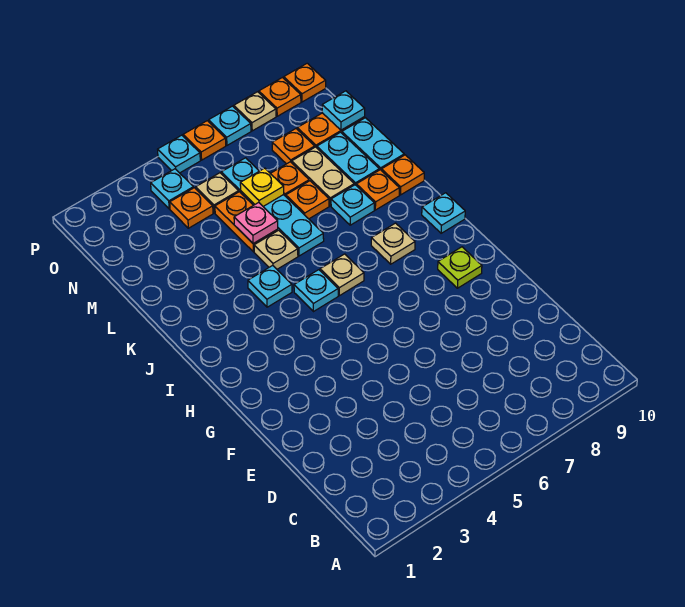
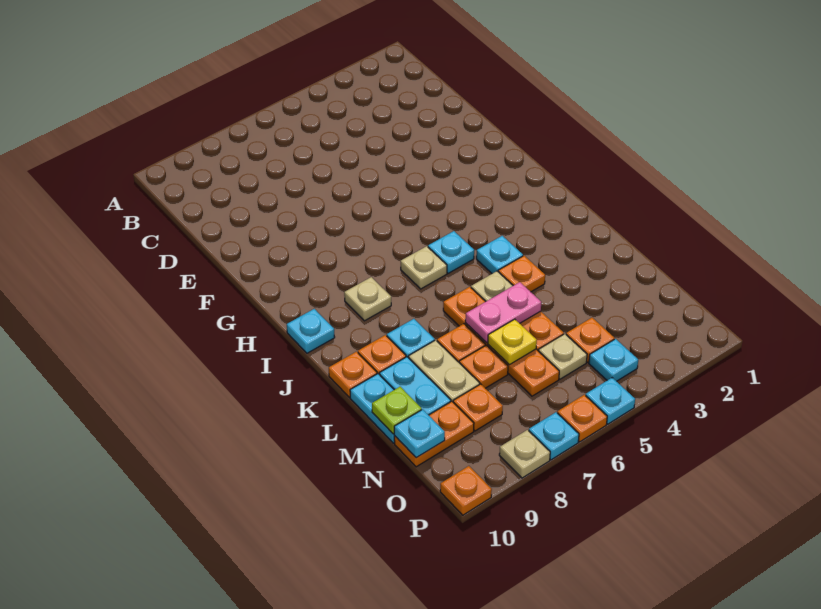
lime plate G9 level 1 -> lime plate M10 level 2
cyan plate K6:N6 level 1 -> orange plate K6:N6 level 1
pink plate L5 level 2 -> pink plate L5:L6 level 2
orange plate P9 level 1 -> orange plate K4 level 1

